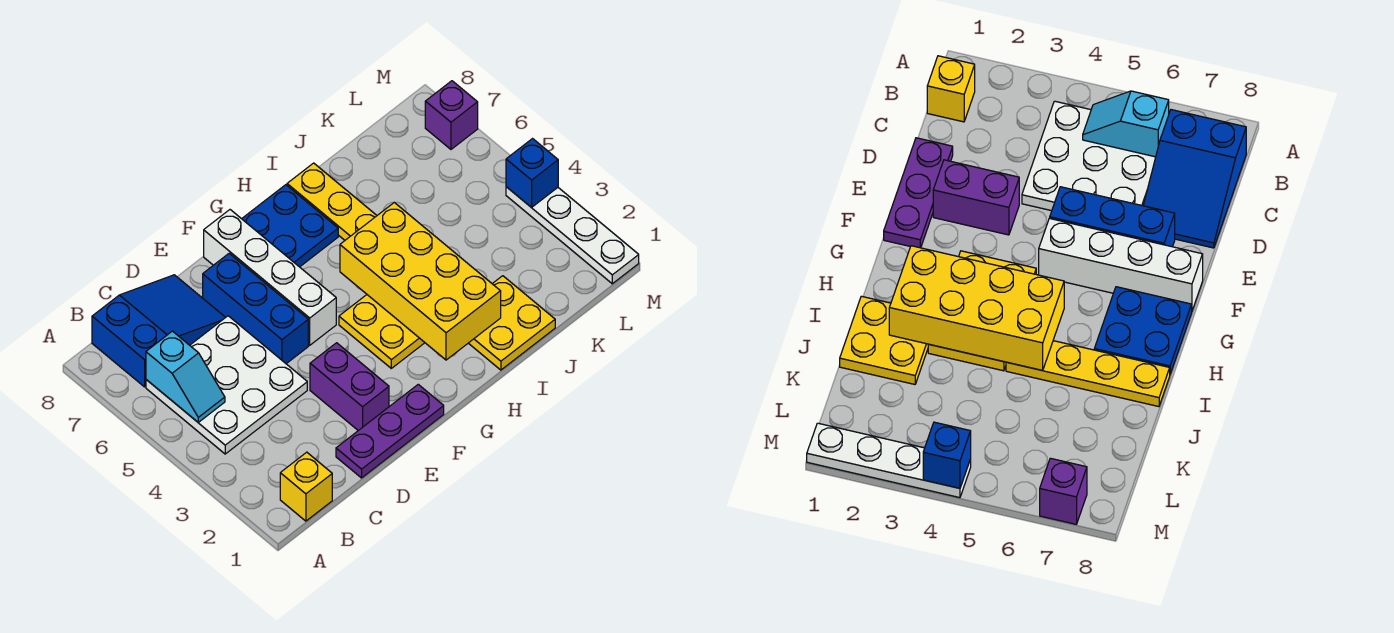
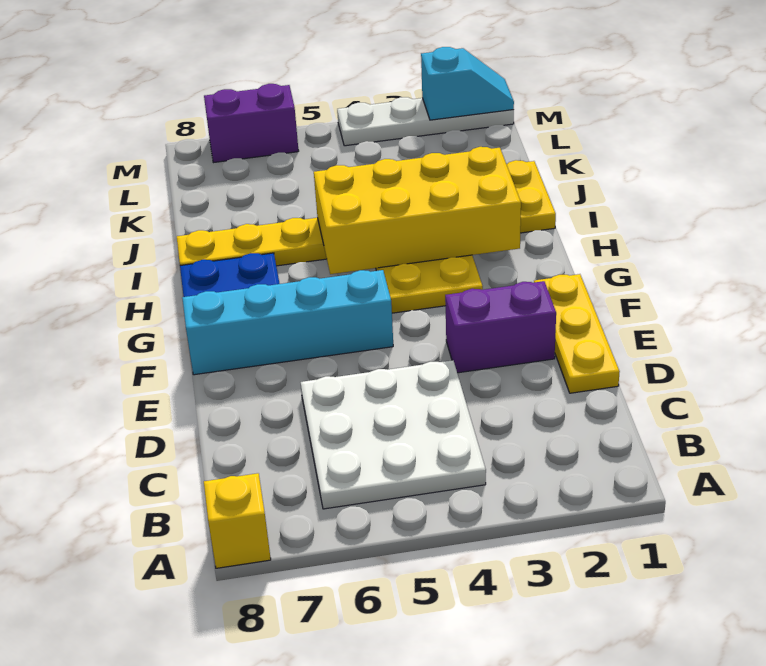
yellow brick B1 level 1 -> yellow brick A8 level 1
cyan slope B5:B6 level 2 top 6 -> cyan slope M1:M2 level 2 top 2
blue slope B7:D8 level 1 top B -> none
purple plate D1:F1 level 1 -> yellow plate D1:F1 level 1
blue brick E5:E7 level 1 -> none
white brick F5:F8 level 1 -> cyan brick F5:F8 level 1
blue brick M4 level 2 -> none
purple brick M7 level 1 -> purple brick M6:M7 level 1

